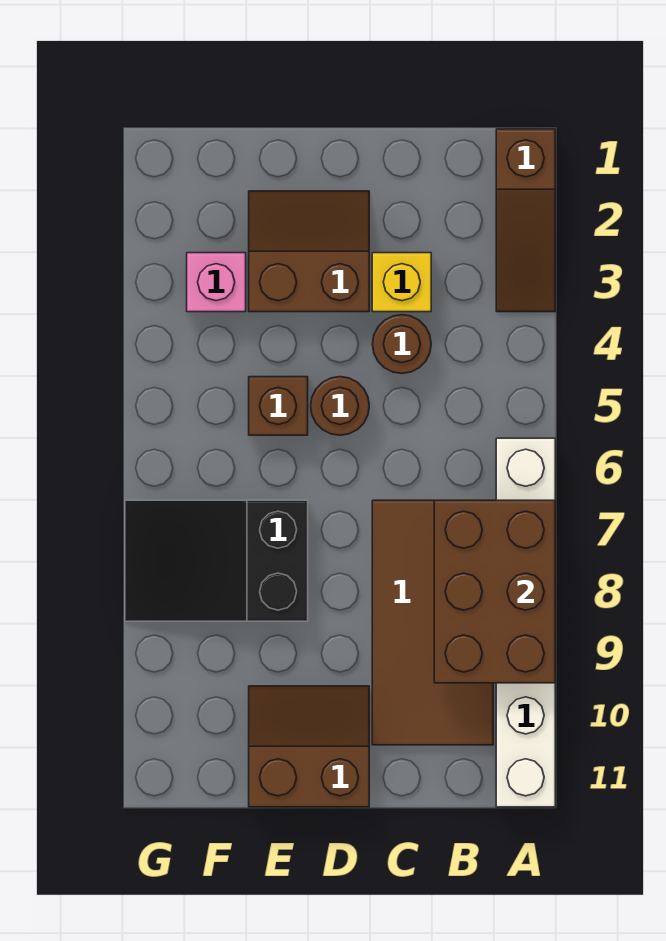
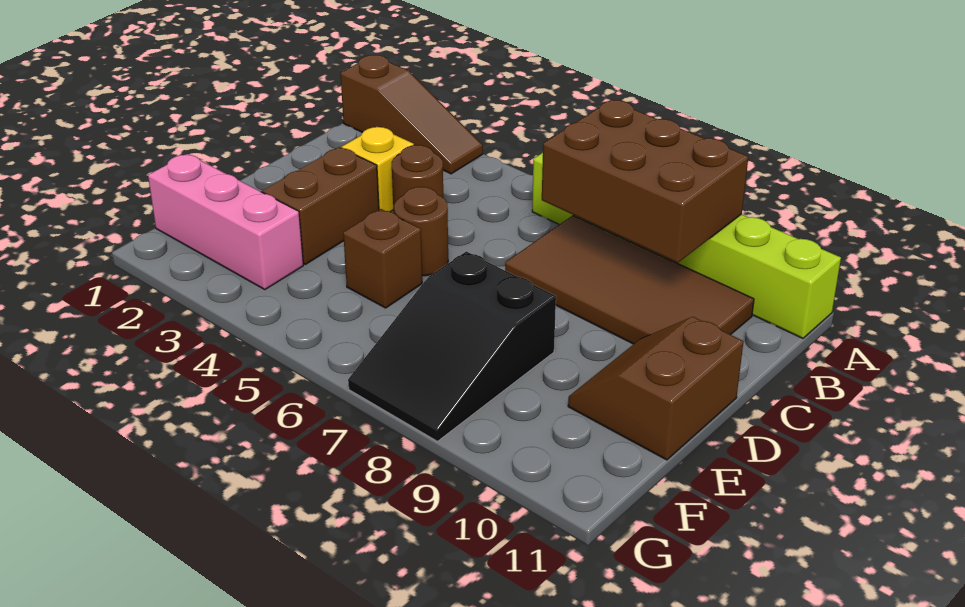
white brick A6:A11 level 1 -> lime brick A6:A11 level 1
pink brick F3 level 1 -> pink brick F1:F3 level 1

